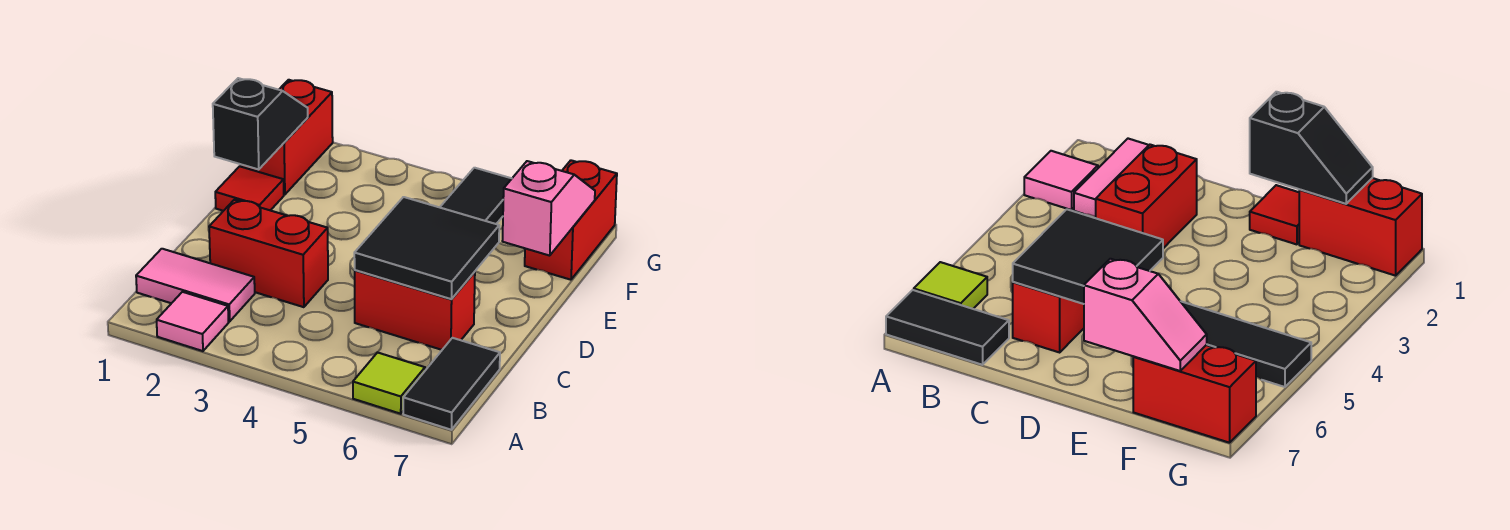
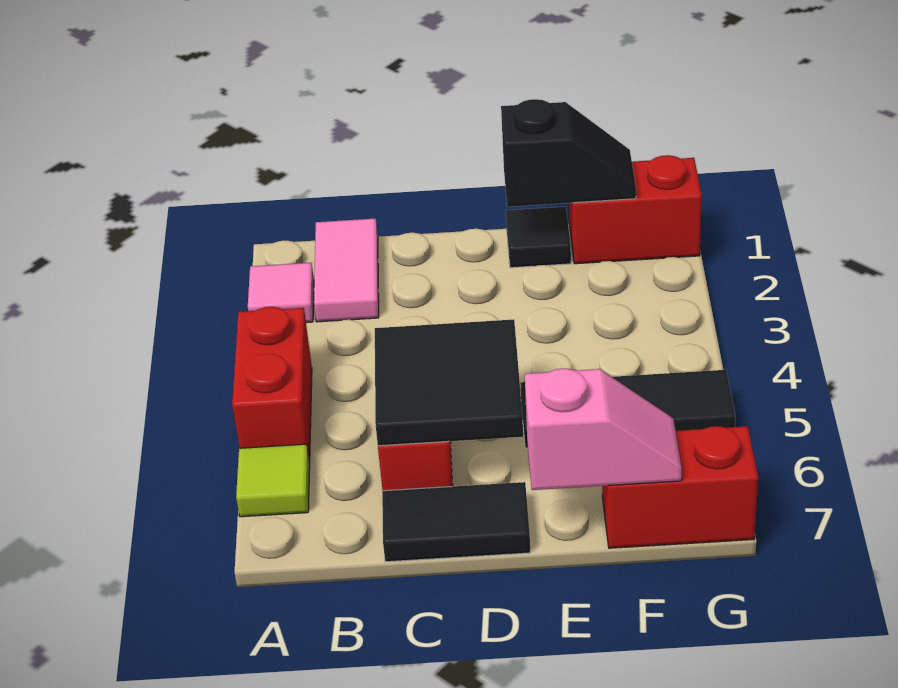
black tile A7:B7 level 1 -> black tile C7:D7 level 1
red brick C2:C3 level 1 -> red brick A4:A5 level 1
red tile E1 level 1 -> black tile E1 level 1

